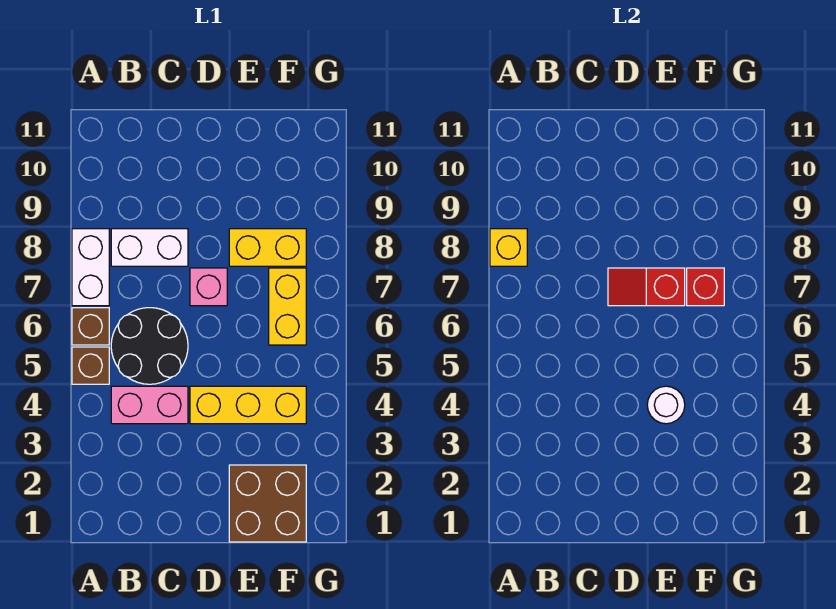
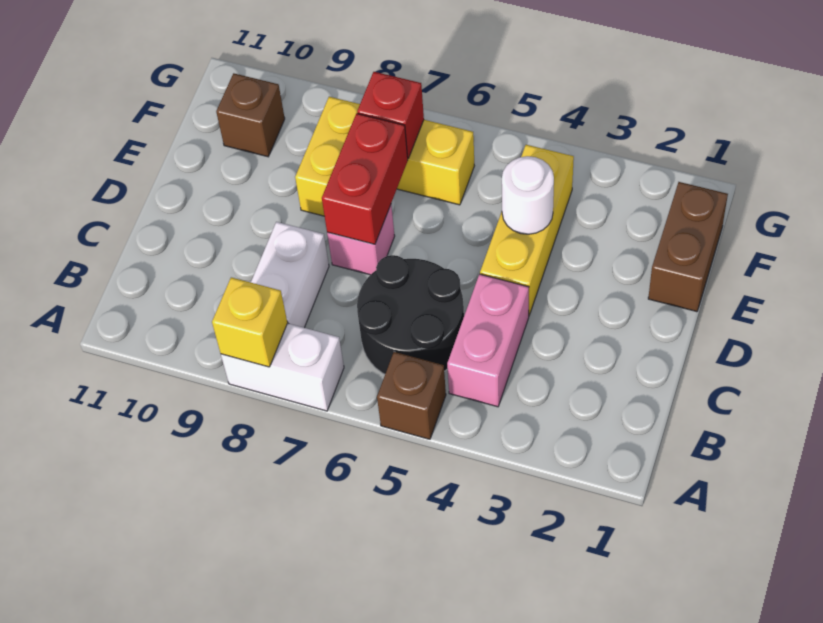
brown brick A6 level 1 -> brown brick F10 level 1
red slope D7:E7 level 2 top E -> red brick D7:E7 level 2
brown brick E1:F2 level 1 -> brown brick E1:F1 level 1

